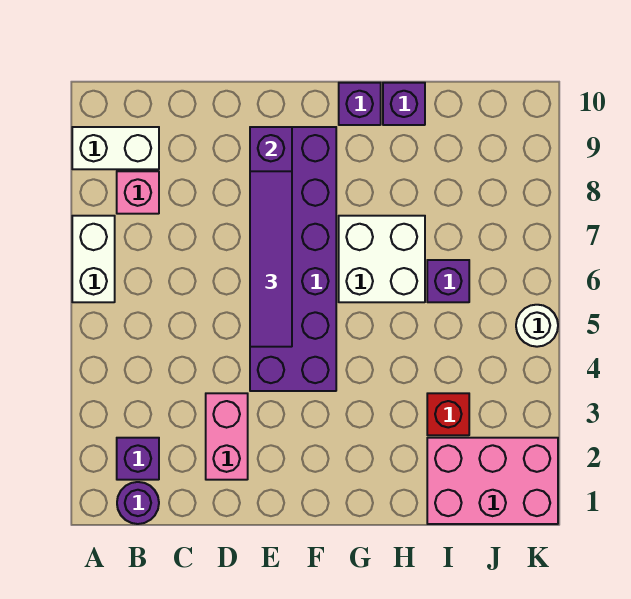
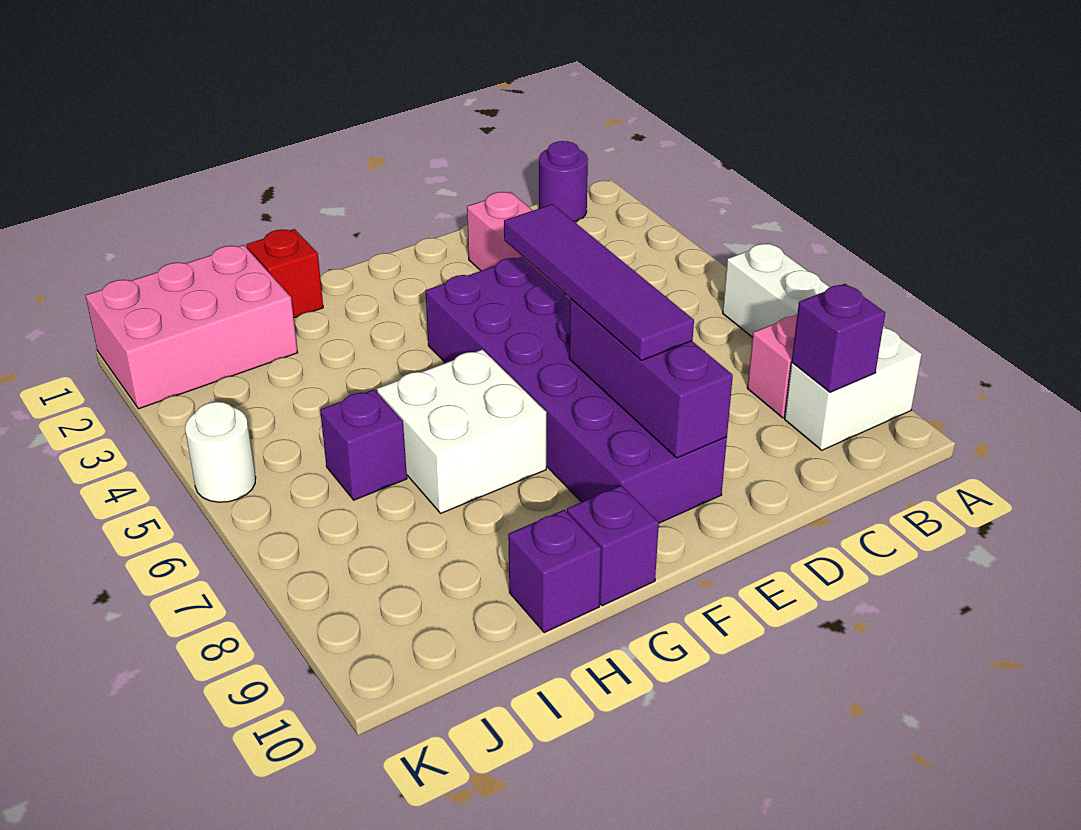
purple brick B2 level 1 -> purple brick B9 level 2
red brick I3 level 1 -> red brick H1 level 1

